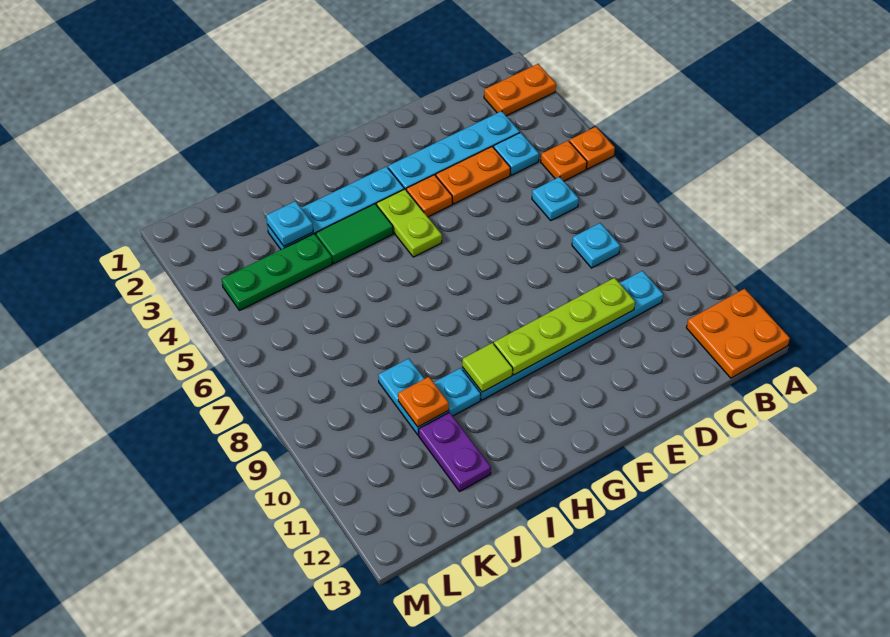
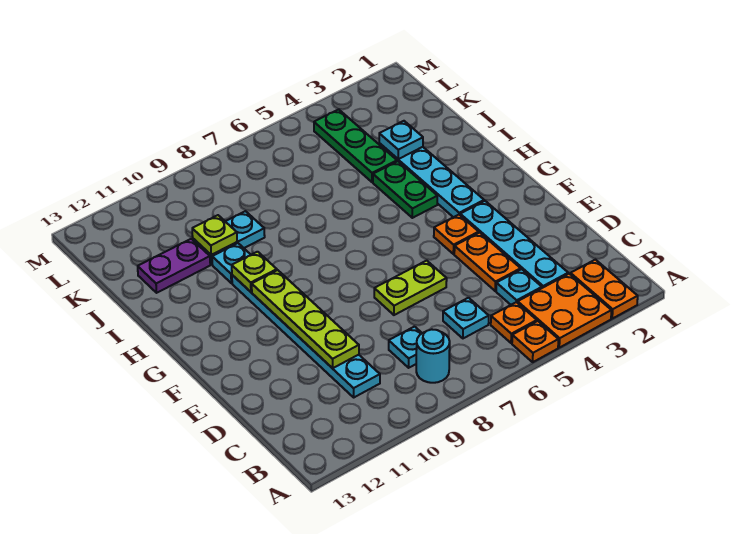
orange plate A12:B13 level 1 -> orange plate A3:B4 level 1
none -> cyan round brick B8 level 1
lime plate G4:G5 level 1 -> lime plate E6:E7 level 1
green tile H4:I4 level 1 -> green plate H4:I4 level 1
lime tile H10 level 2 -> lime plate H10 level 2
orange plate J10 level 2 -> lime plate J10 level 2

